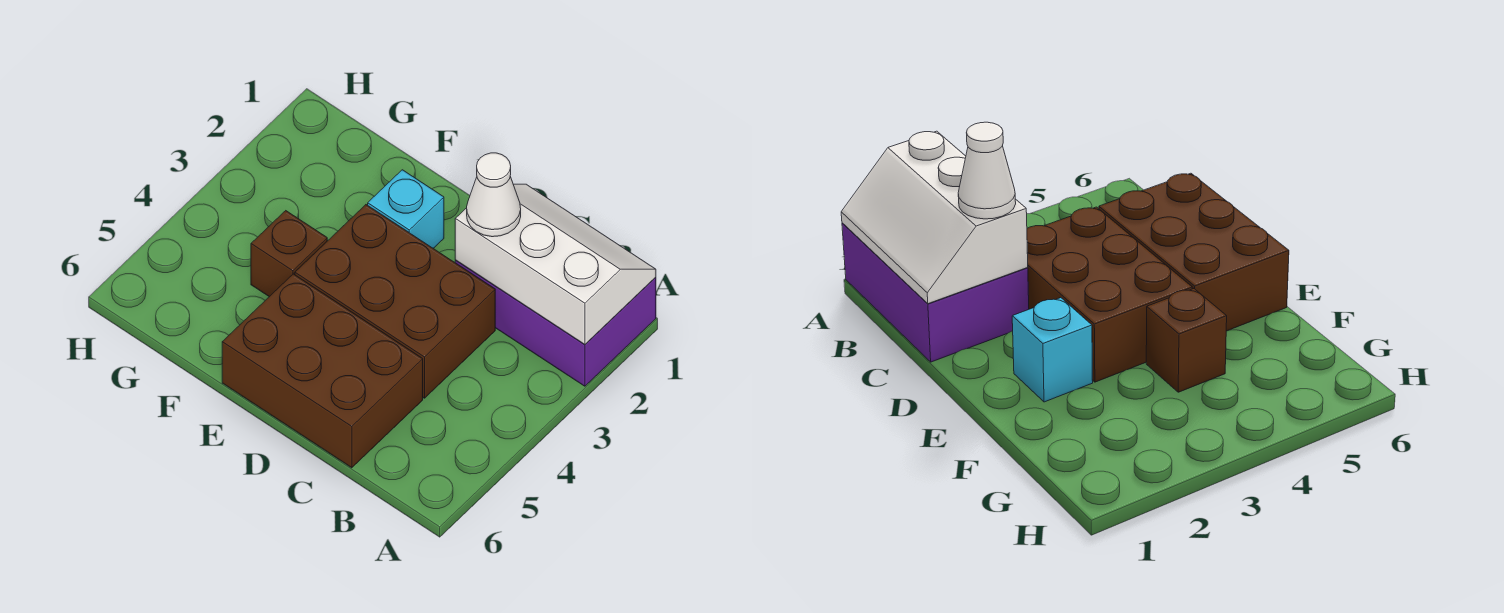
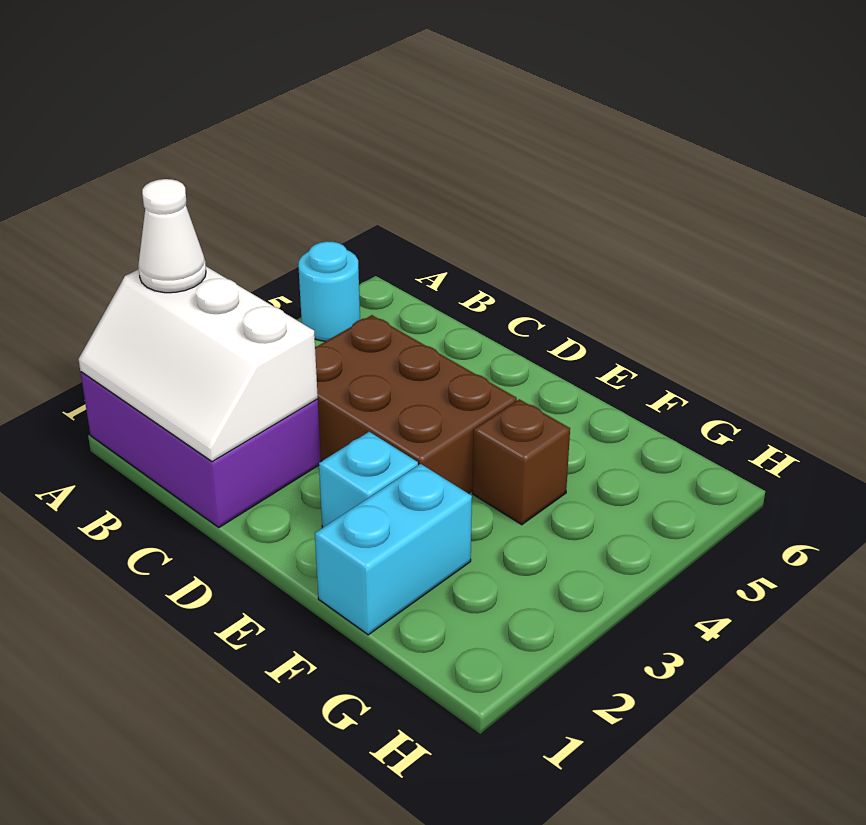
none -> cyan round brick A5 level 1
white cone C2 level 3 -> white cone A2 level 3
brown brick C5:E6 level 1 -> none
none -> cyan brick F1:F2 level 1

